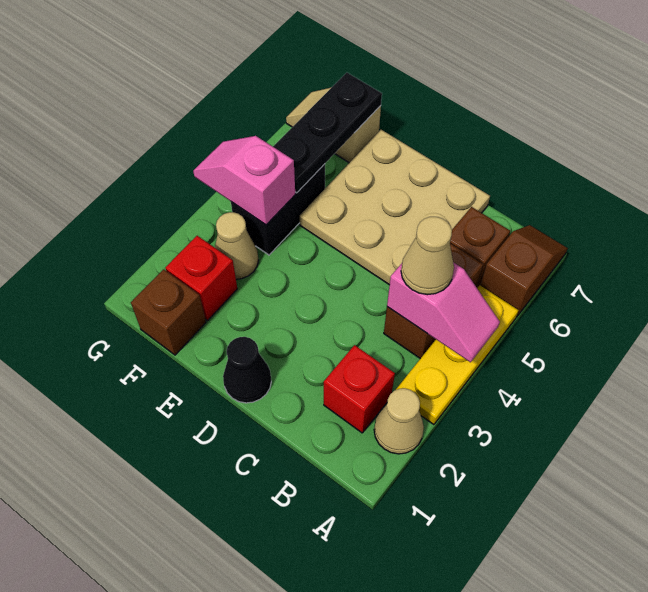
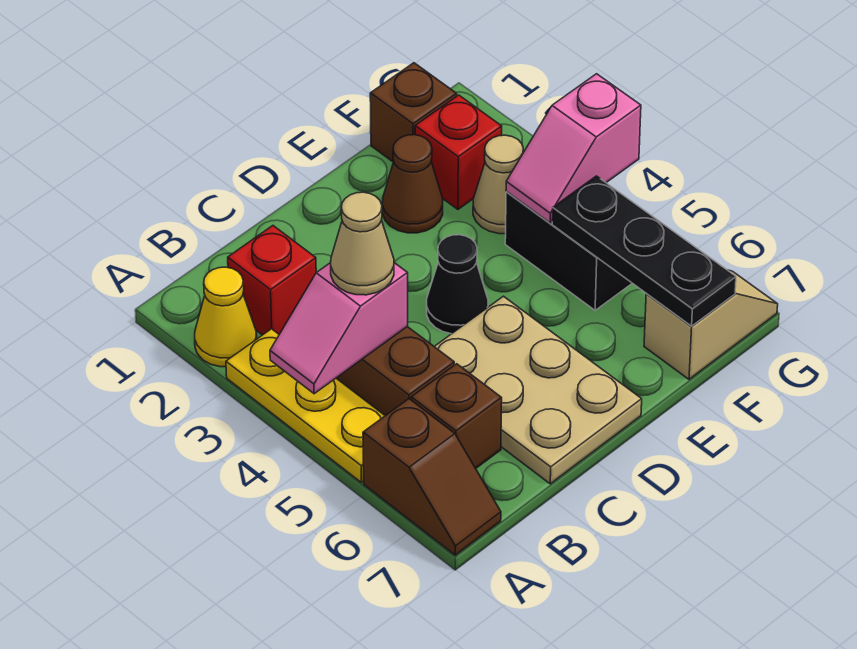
tan cone A2 level 1 -> yellow cone A2 level 1
tan plate C5:E7 level 1 -> tan plate C5:D7 level 1
black cone D1 level 1 -> black cone D4 level 1
none -> brown cone E2 level 1
pink slope F4:G4 level 2 top F -> pink slope F4:G4 level 2 top G

